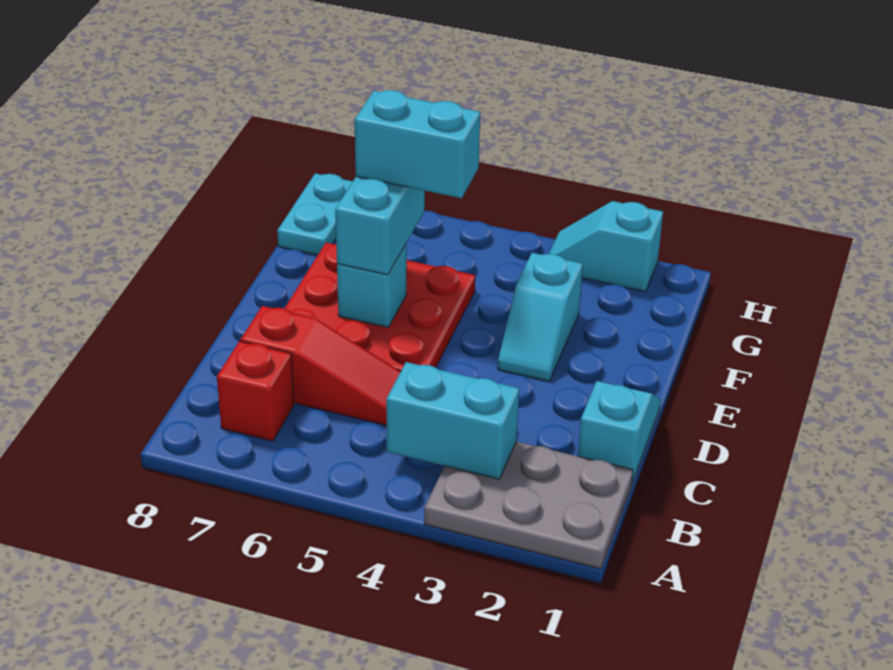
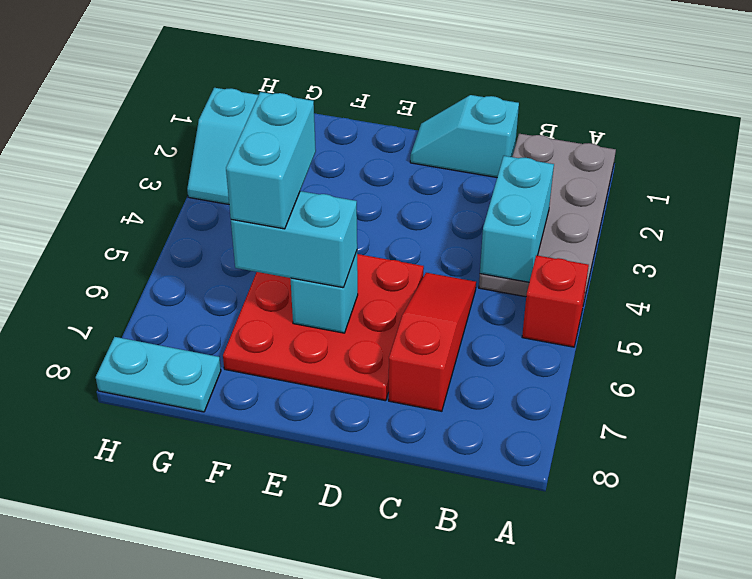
grey plate A1:B3 level 1 -> grey plate A1:B4 level 1
red brick B7 level 1 -> red brick A5 level 1
cyan slope E3:F3 level 1 top F -> none

